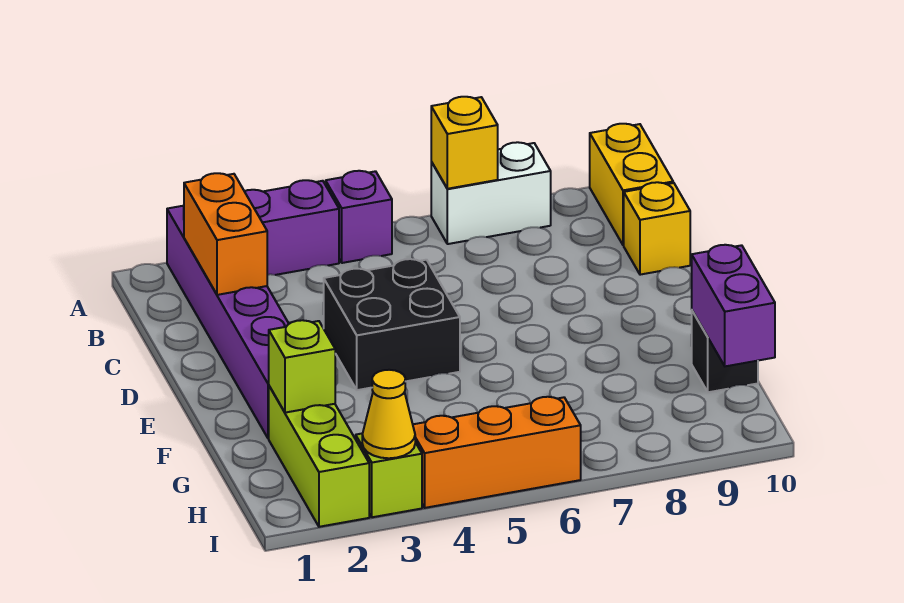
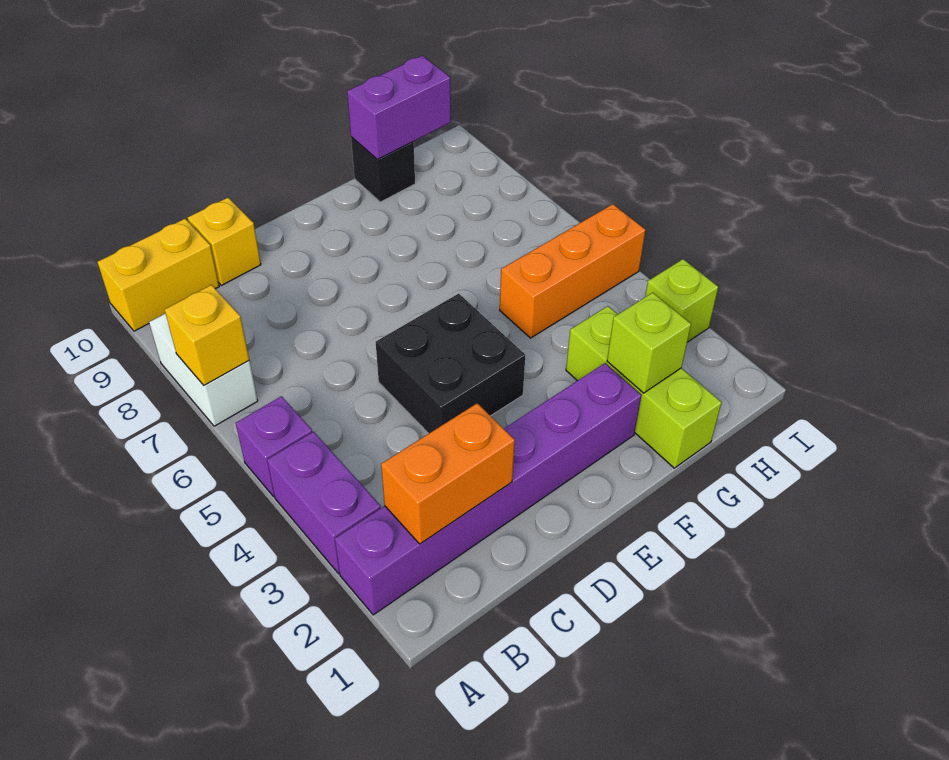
lime brick G2:I2 level 1 -> lime brick G1:G3 level 1
yellow cone I3 level 2 -> none
orange brick I4:I6 level 1 -> orange brick G5:I5 level 1

